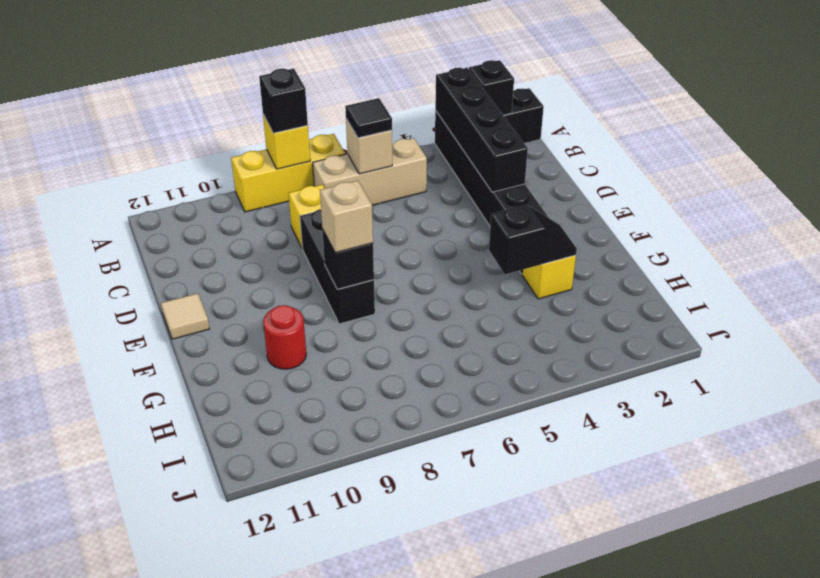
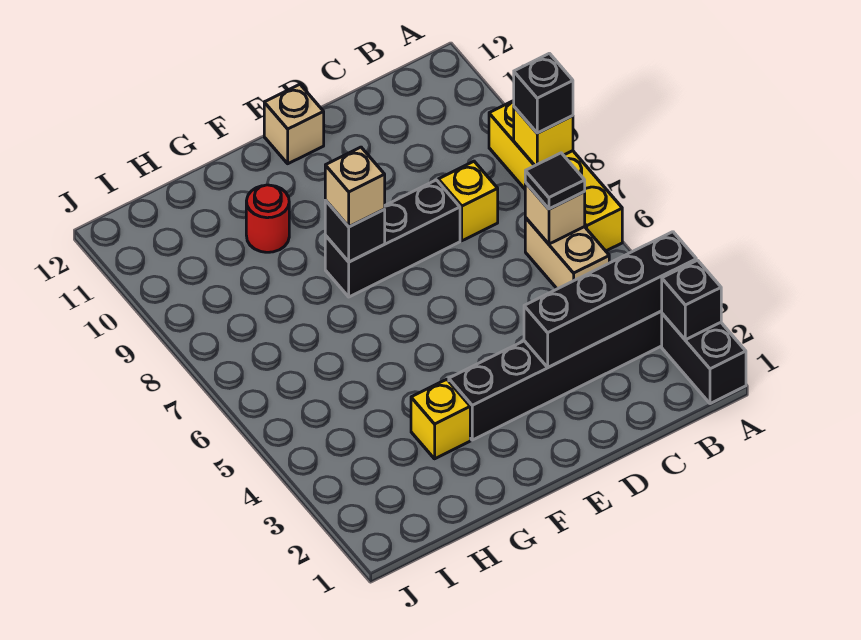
yellow brick A7:A9 level 1 -> yellow brick A6:A9 level 1
tan brick B5:B7 level 1 -> tan brick B5:B6 level 1
tan tile E12 level 1 -> tan brick E12 level 1
black slope G3:G4 level 2 top 4 -> none

